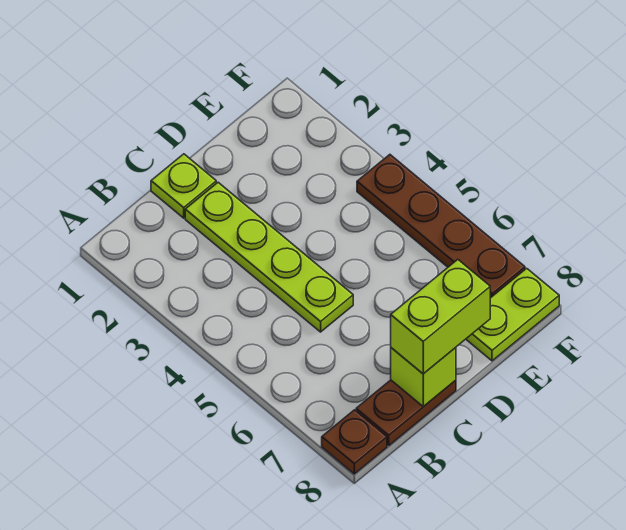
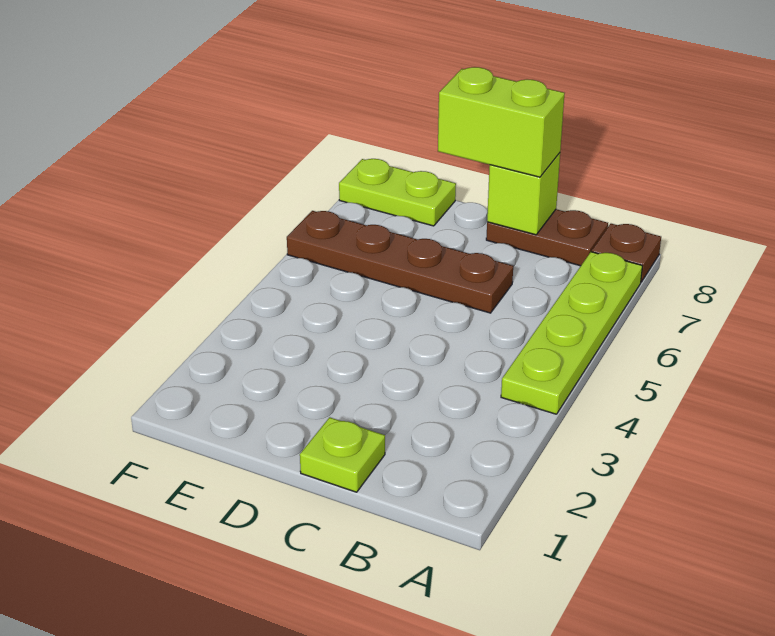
lime plate C2:C5 level 1 -> lime plate A4:A7 level 1
brown plate F4:F7 level 1 -> brown plate C6:F6 level 1

